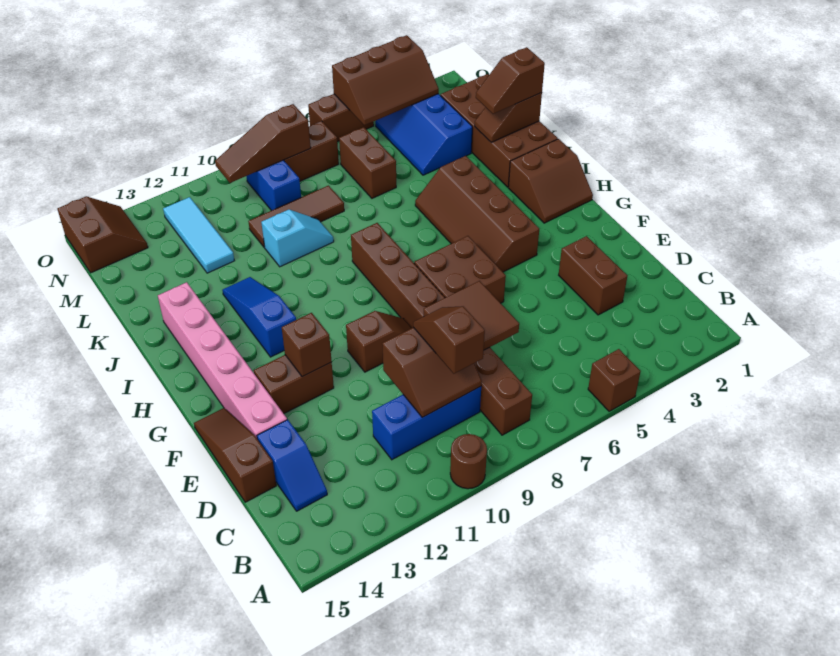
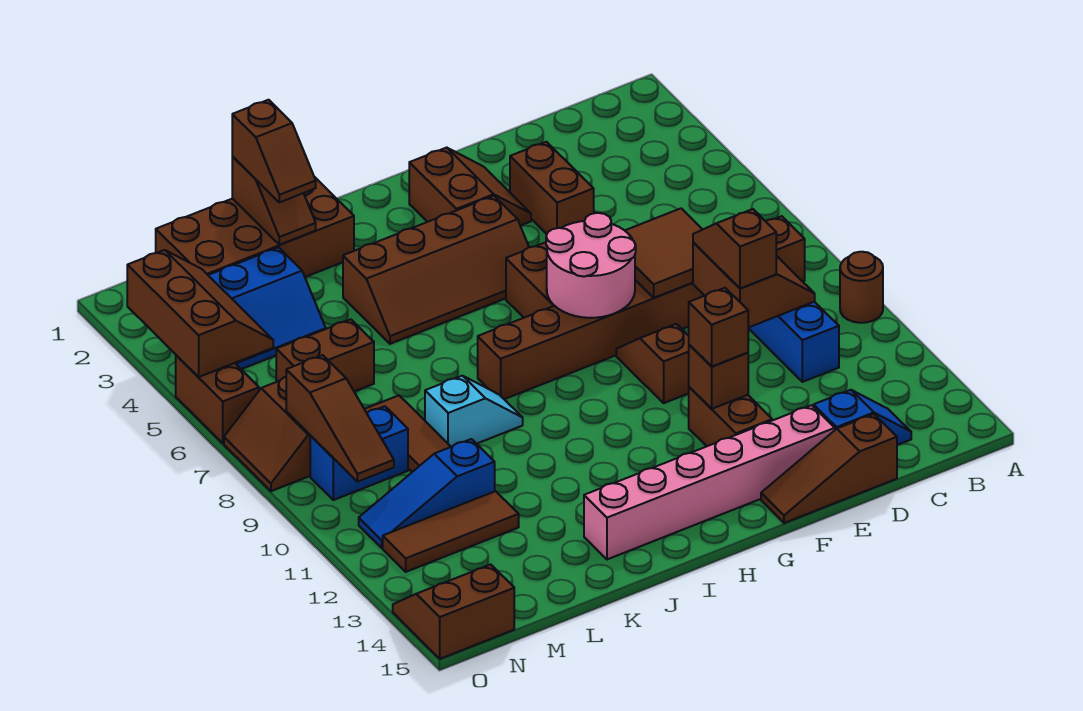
brown brick A5 level 1 -> brown brick F12 level 3
brown slope C9:D9 level 3 top C -> brown slope D9:D10 level 3 top 10
brown brick D3:E3 level 1 -> brown brick E3:E4 level 1
none -> pink round brick F7:G8 level 2
brown slope H1:I2 level 1 top I -> brown slope F2:G3 level 1 top G
blue slope H12:J12 level 1 top H -> blue slope L11:N11 level 1 top L
cyan slope K9:K10 level 1 top 10 -> cyan slope J9:K9 level 1 top K
cyan tile L12:N12 level 1 -> brown tile L12:N12 level 1

